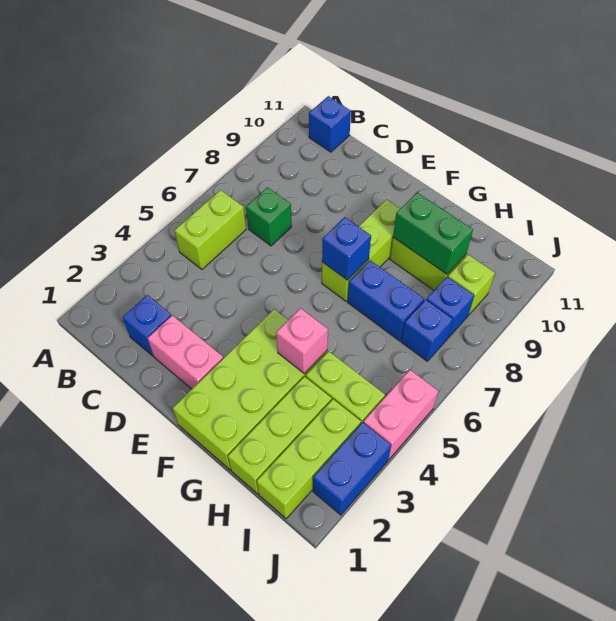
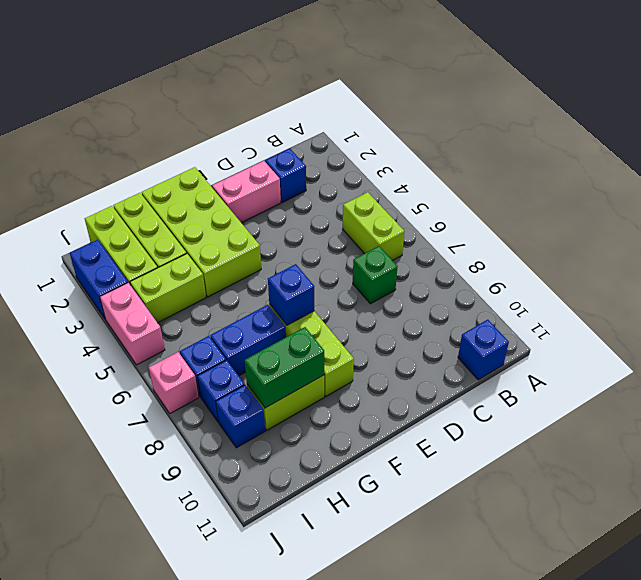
pink brick G4 level 2 -> pink brick J7 level 1
lime brick I9 level 1 -> blue brick I9 level 1

